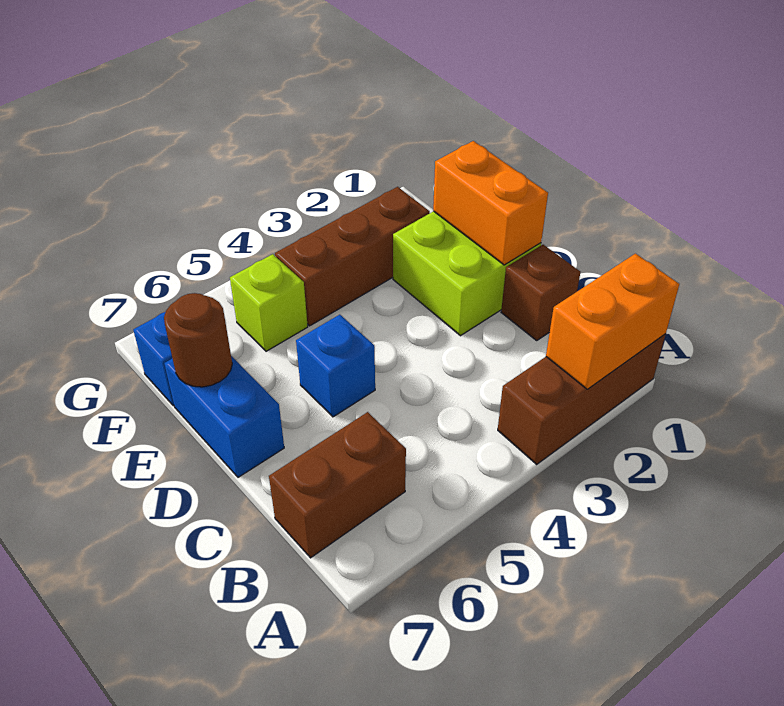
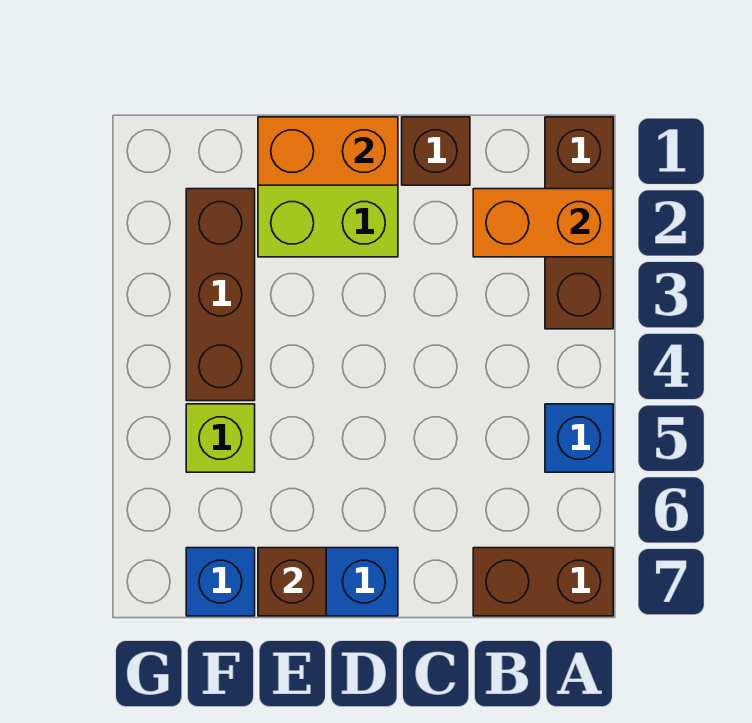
orange brick A1:A2 level 2 -> orange brick A2:B2 level 2
brown brick B6:B7 level 1 -> brown brick A7:B7 level 1
blue brick D5 level 1 -> blue brick A5 level 1
brown round brick E7 level 2 -> brown brick E7 level 2

